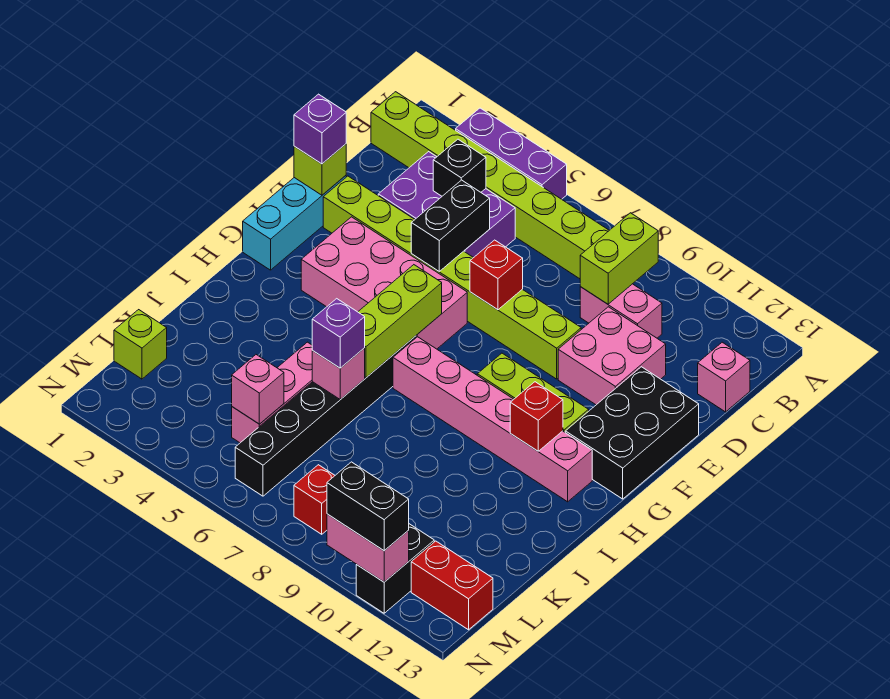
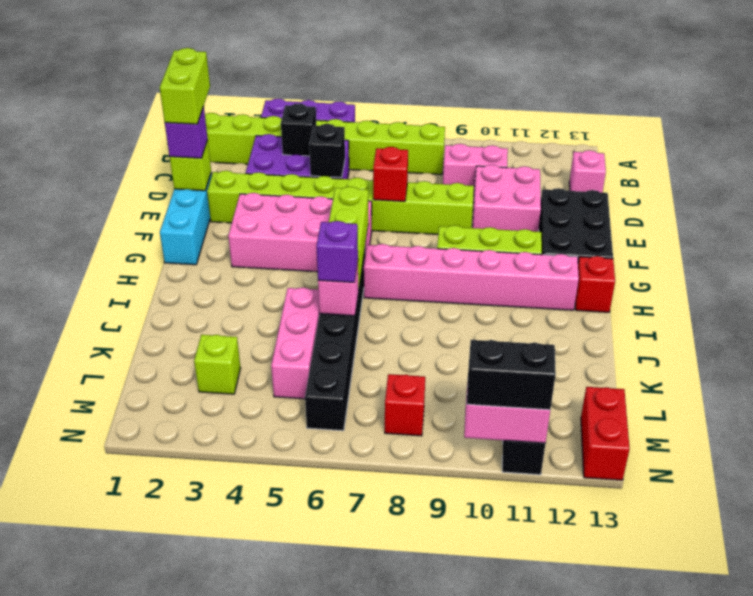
lime brick B9:C9 level 2 -> lime brick D1:E1 level 4
black brick D5:E5 level 2 -> black brick D5 level 2
red brick H11 level 2 -> red brick H13 level 1
lime brick L1 level 1 -> lime brick L3 level 1
pink brick L5 level 2 -> none
red brick M12:M13 level 1 -> red brick M13:N13 level 1

